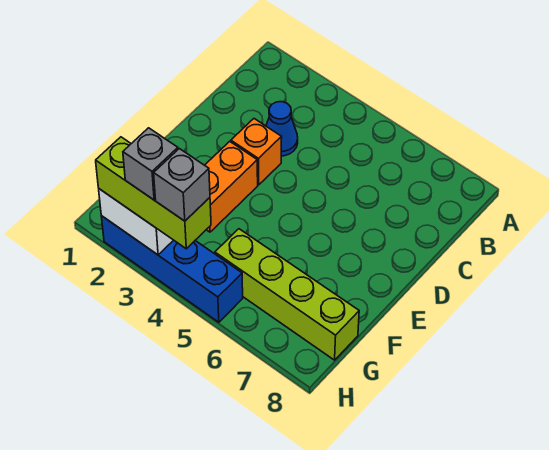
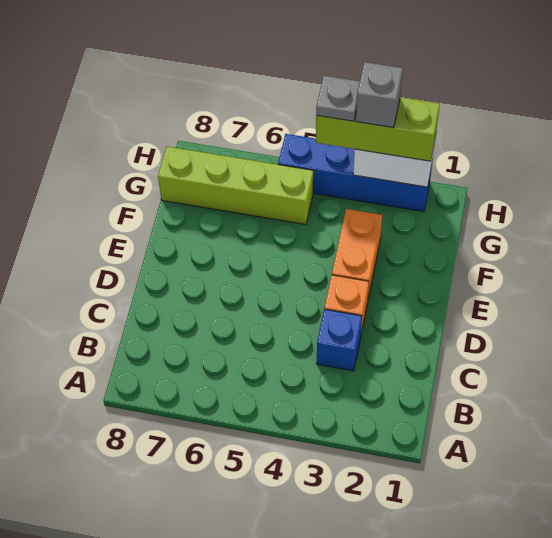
blue cone C3 level 1 -> blue brick C3 level 1
grey brick H4 level 4 -> grey plate H4 level 4

